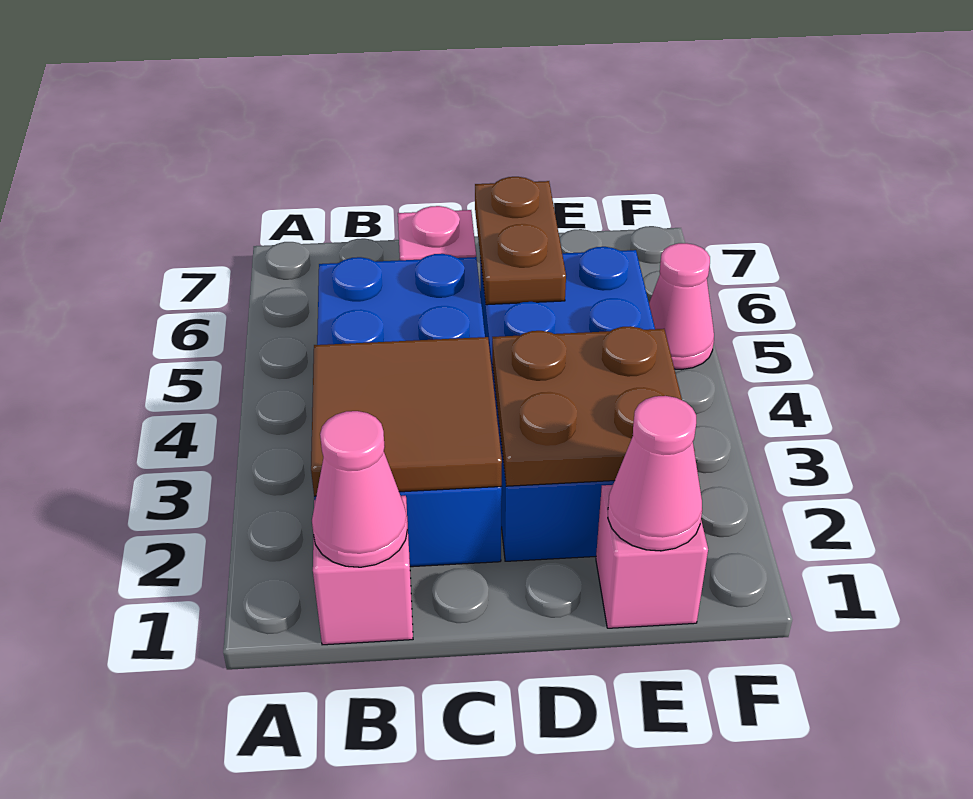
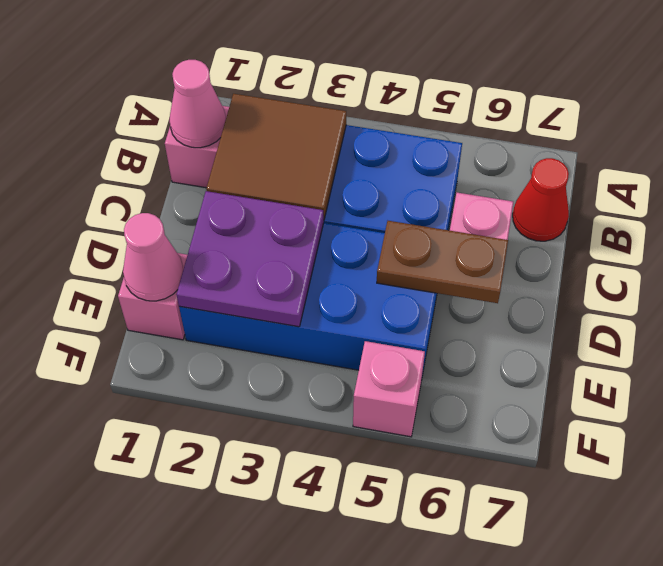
none -> red cone B7 level 1
brown plate D2:E3 level 2 -> purple plate D2:E3 level 2
pink cone F5 level 1 -> pink brick F5 level 1

